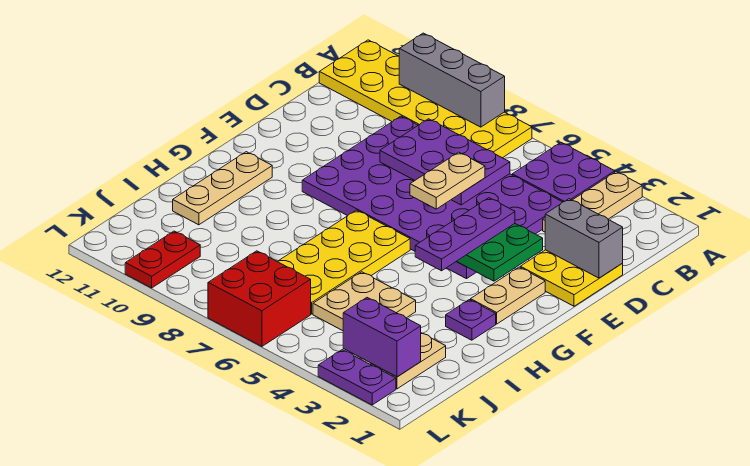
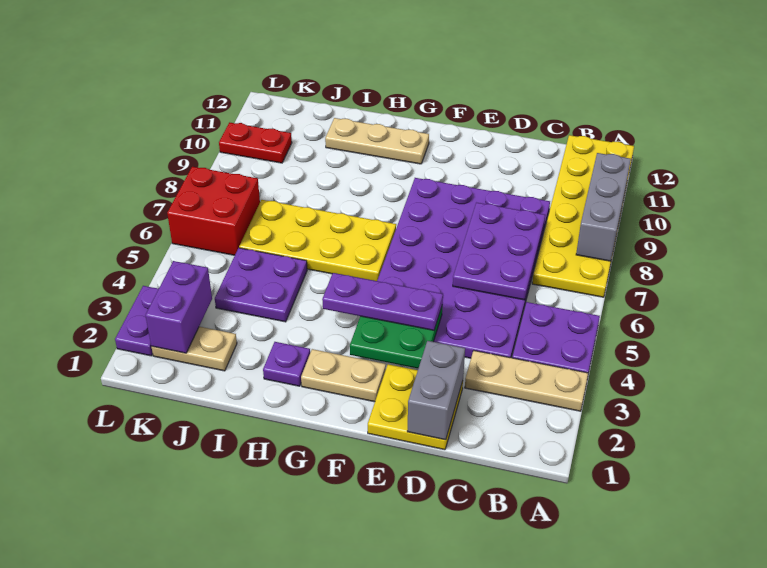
tan plate D6:E6 level 3 -> none
tan plate I4:J5 level 1 -> purple plate I4:J5 level 1

